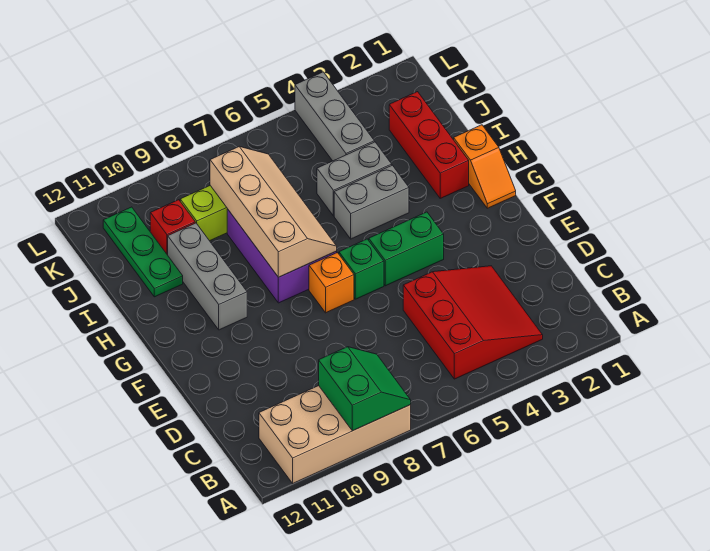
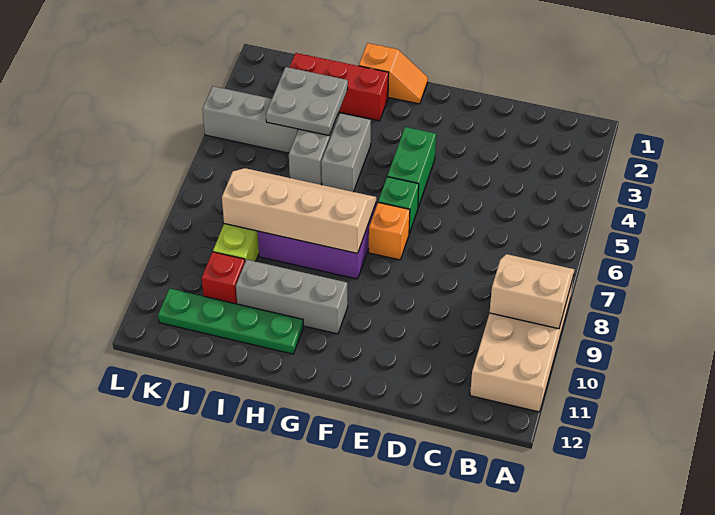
green slope A8:B9 level 2 top 9 -> tan slope A8:B9 level 2 top 9
red slope B3:D5 level 1 top 5 -> none
none -> grey plate I3:J4 level 2
green plate I11:K11 level 1 -> green plate H11:K11 level 1

